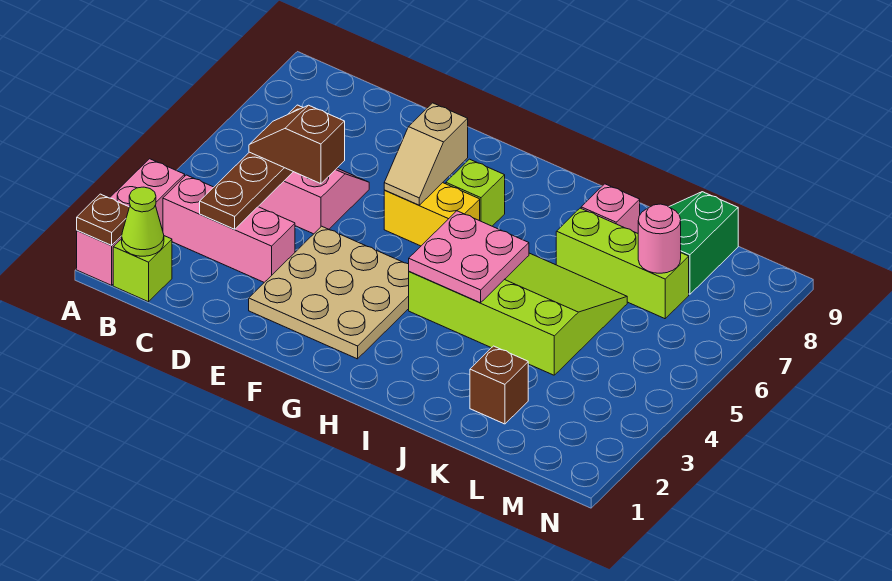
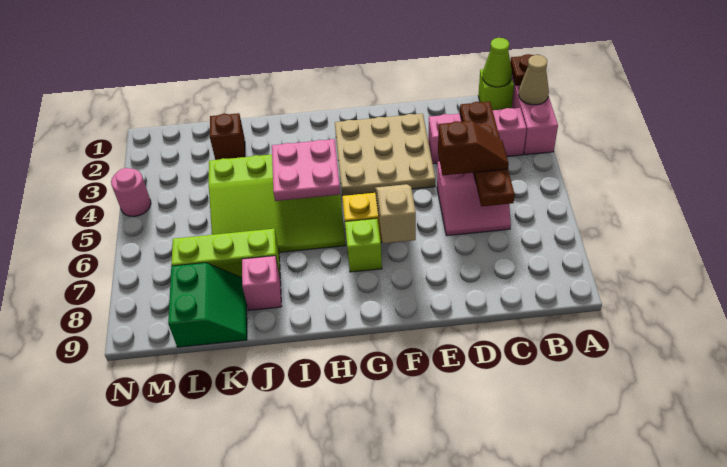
none -> tan cone A2 level 2
pink round brick L7 level 2 -> pink round brick N4 level 1

